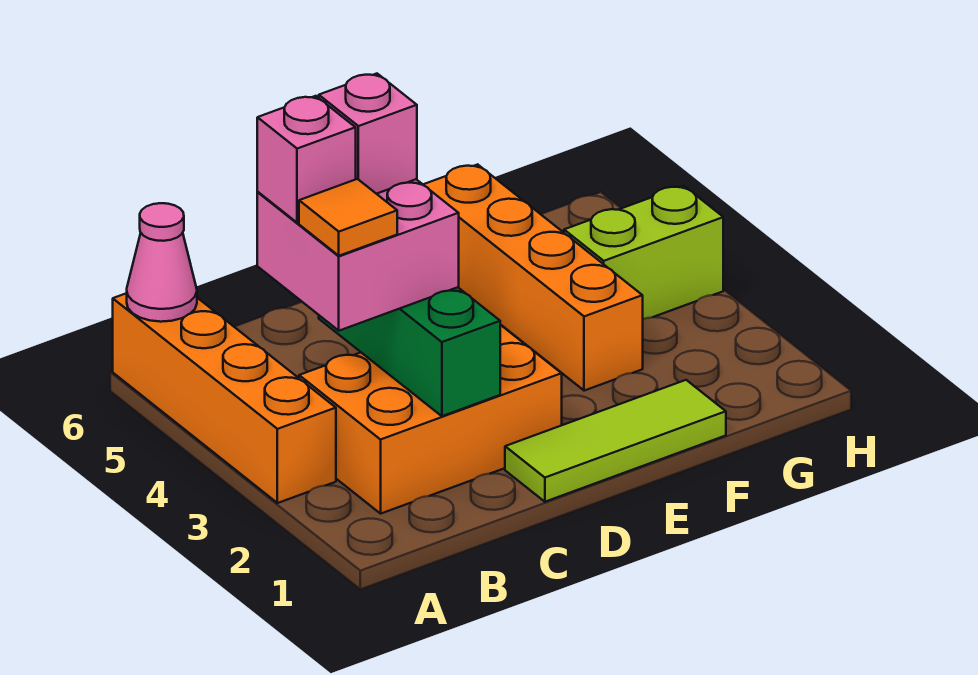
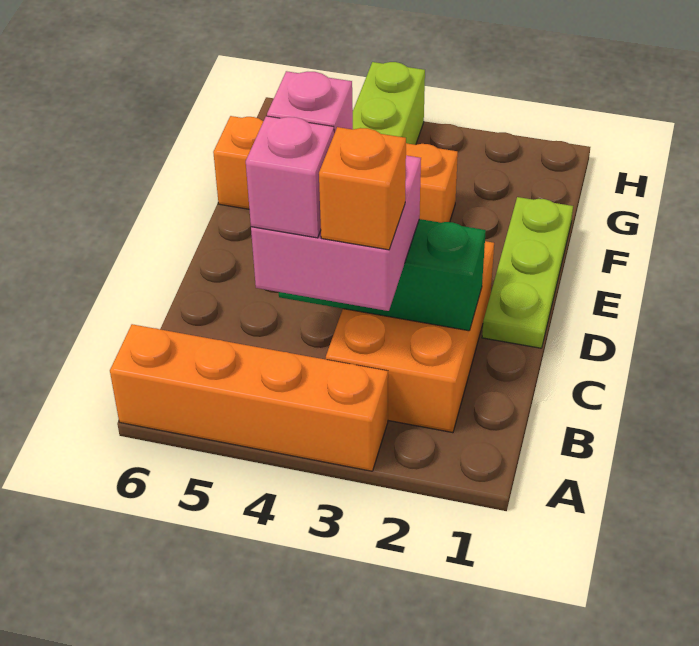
pink cone A6 level 2 -> none
orange tile B3 level 4 -> orange brick B3 level 4
lime tile D1:F1 level 1 -> lime plate D1:F1 level 1

